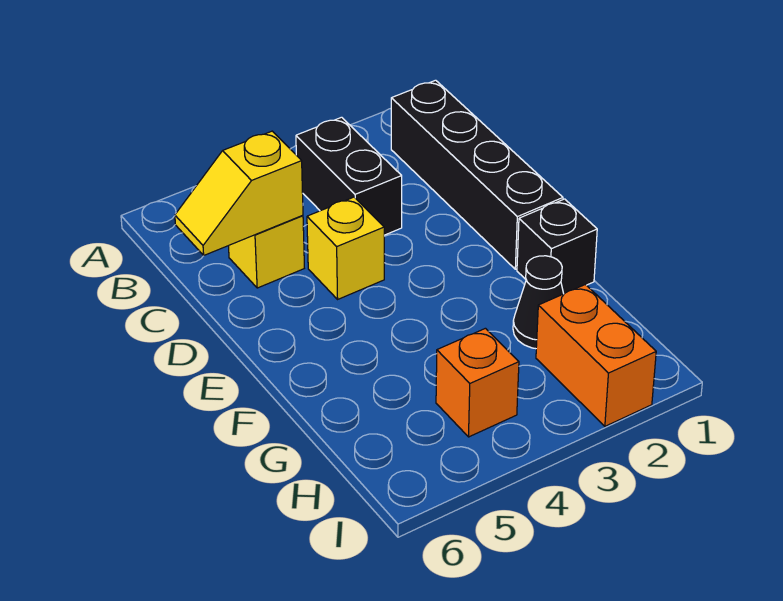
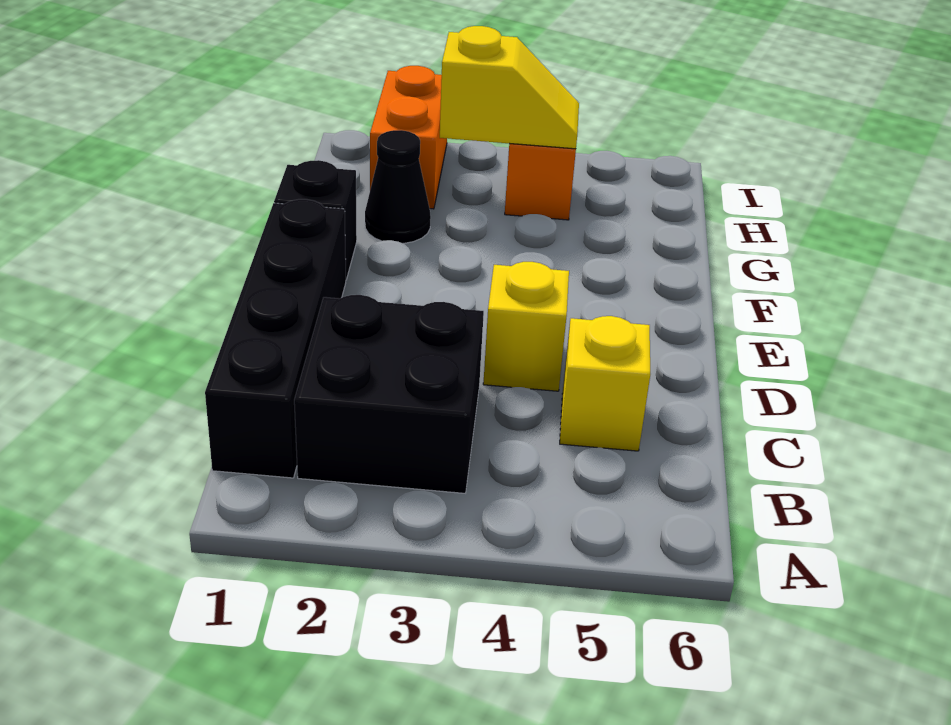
black brick B3:C3 level 1 -> black brick B2:C3 level 1
yellow slope C5:C6 level 2 top 5 -> yellow slope H3:H4 level 2 top 3

